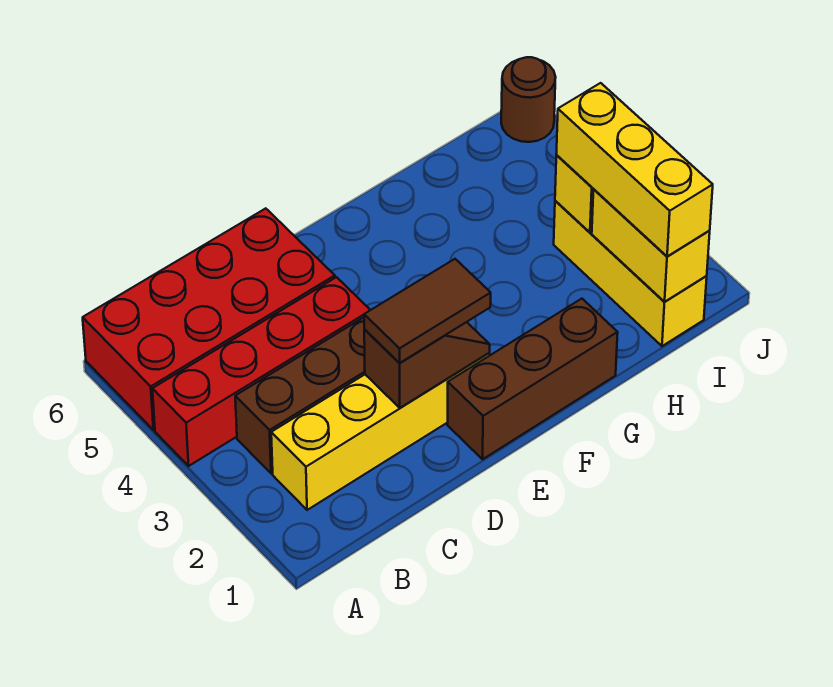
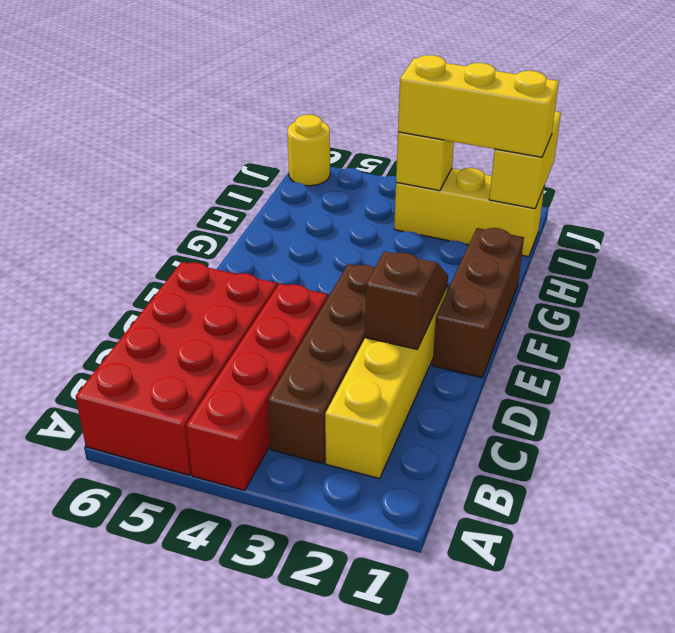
brown tile D2:E2 level 3 -> none
yellow brick I1:I2 level 2 -> yellow brick I1:J1 level 2
brown round brick J6 level 1 -> yellow round brick J6 level 1

